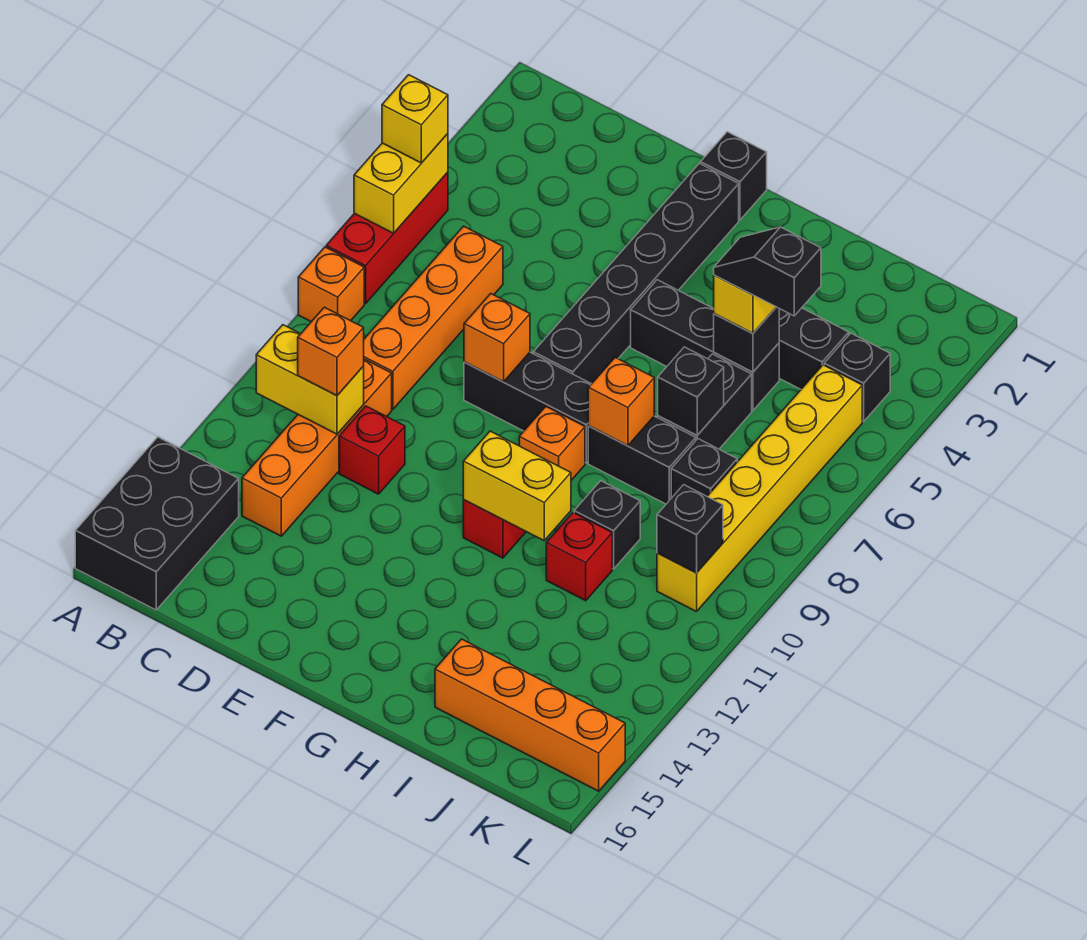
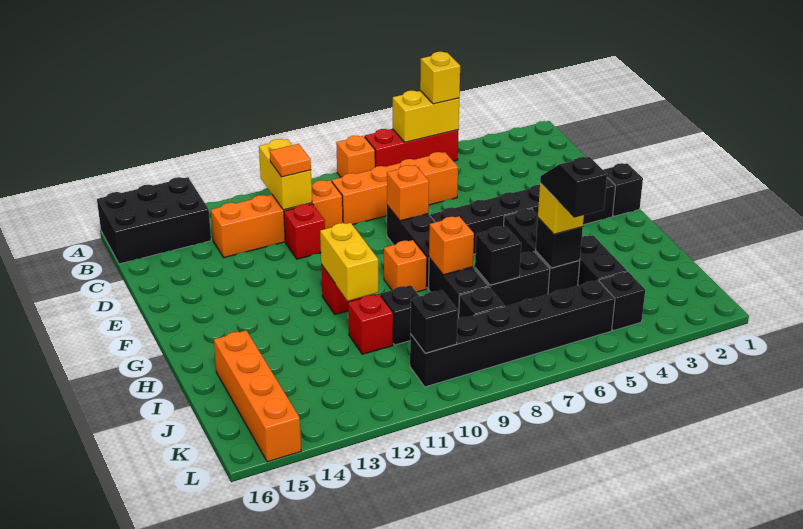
orange brick C11 level 3 -> orange tile C11 level 3
yellow brick K5:K10 level 1 -> black brick K5:K10 level 1

